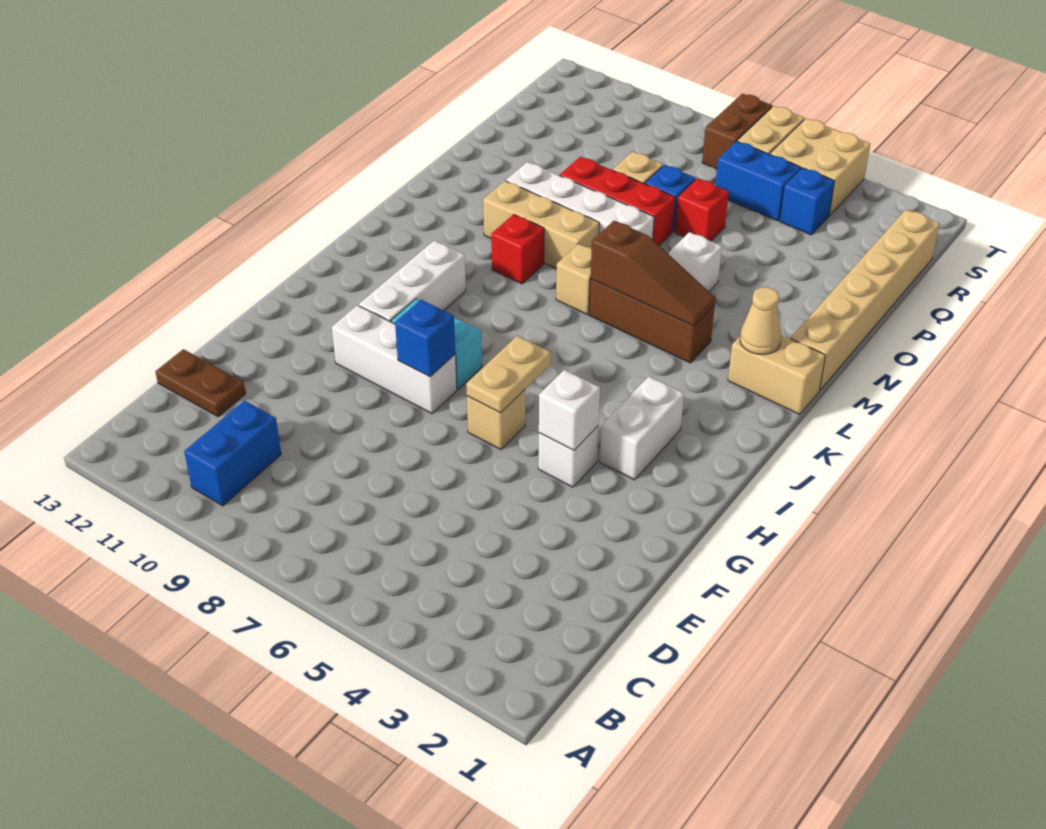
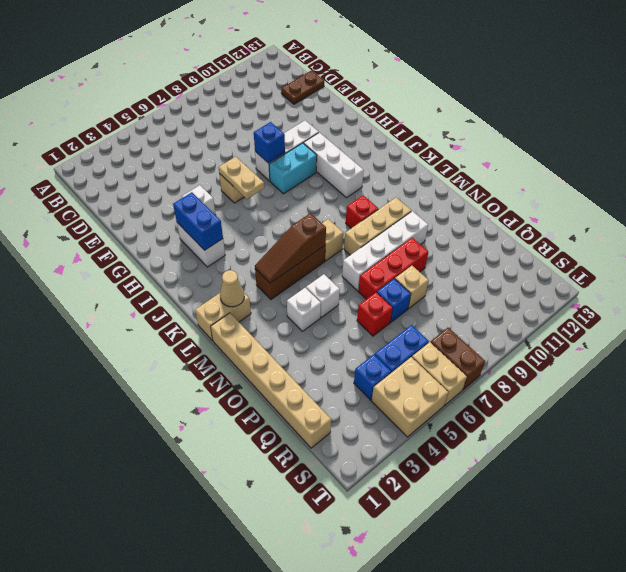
blue brick B10:C10 level 1 -> blue brick H3:I3 level 2
white brick G4 level 2 -> white brick N4 level 1

